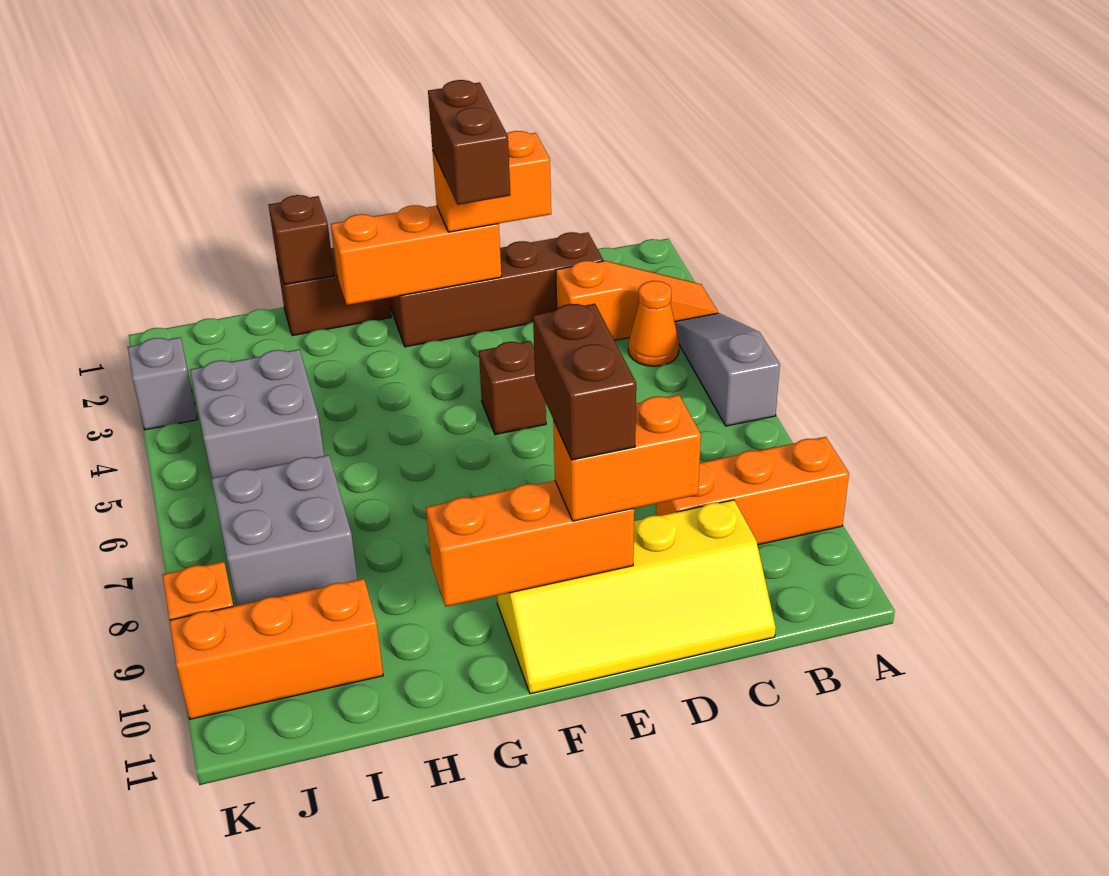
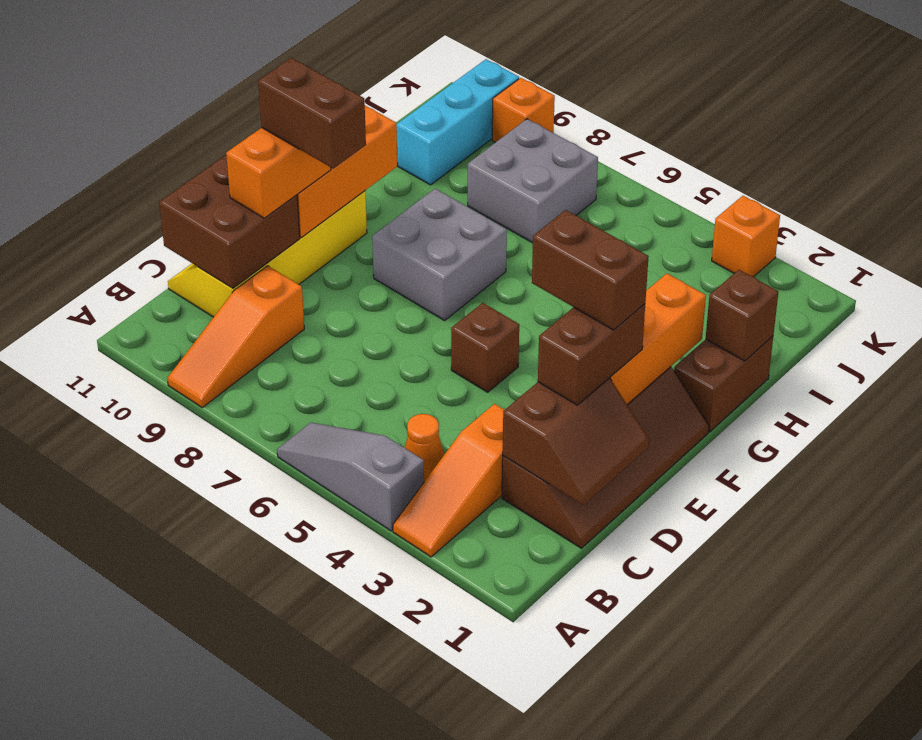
grey slope A4:A6 level 1 top 6 -> grey slope A4:A6 level 1 top 4
orange brick A9:C9 level 1 -> orange slope A9:C9 level 1 top C
none -> brown slope C1:D2 level 2 top 2
none -> brown brick C10:D11 level 2
orange brick D2:E2 level 3 -> brown brick D2:E2 level 3
grey brick I4:J5 level 1 -> grey brick F7:G8 level 1
orange brick I10:K10 level 1 -> cyan brick I10:K10 level 1
grey brick K3 level 1 -> orange brick K3 level 1

